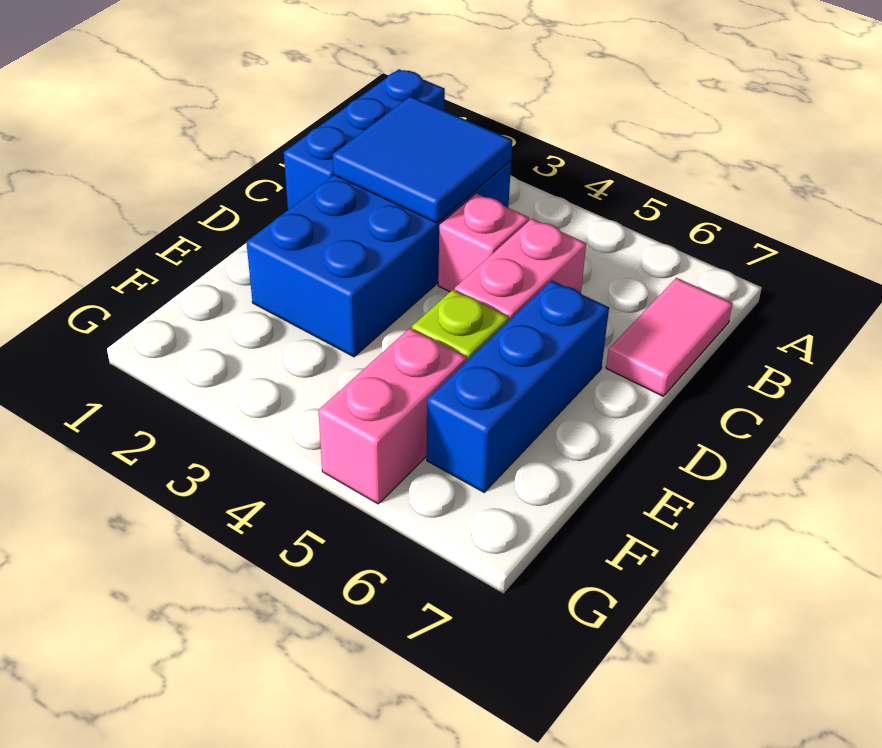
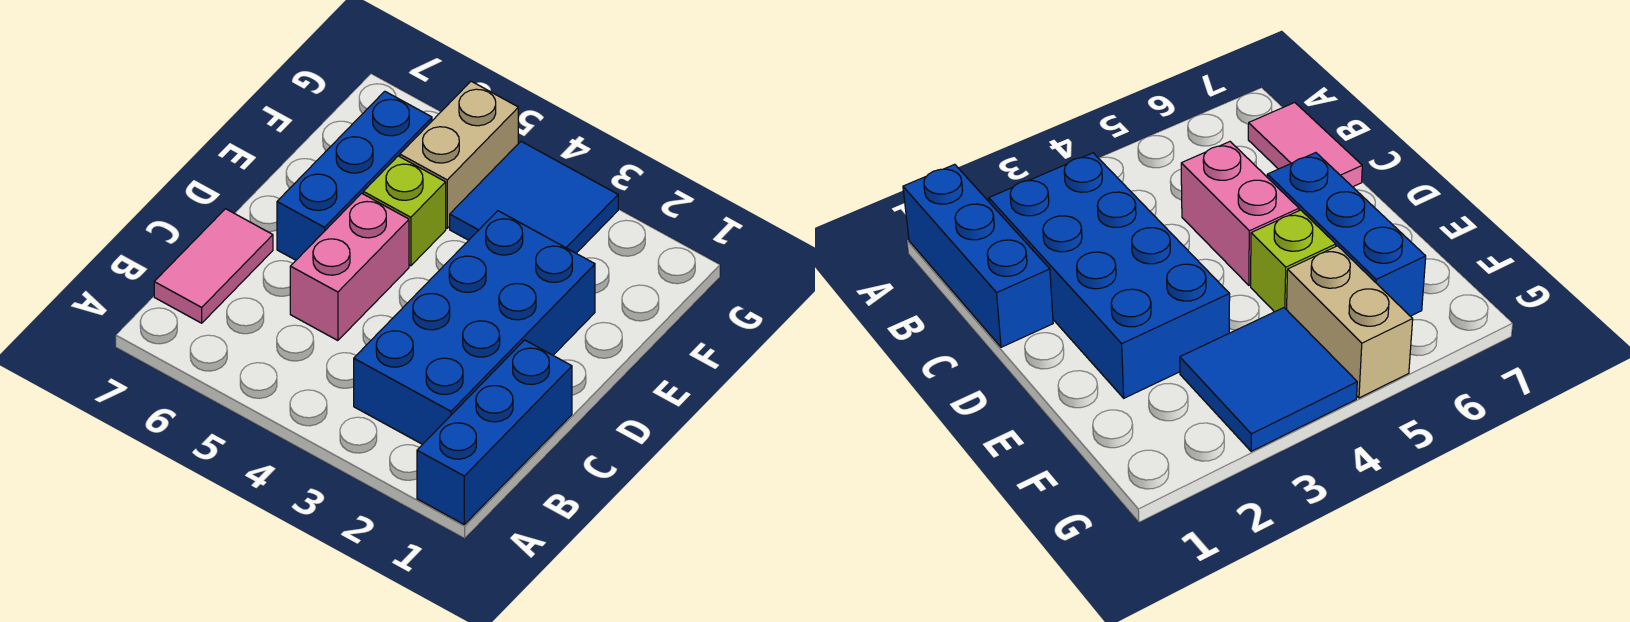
blue tile B2:C3 level 2 -> blue tile F3:G4 level 1
pink brick C4 level 1 -> none
pink brick F5:G5 level 1 -> tan brick F5:G5 level 1

